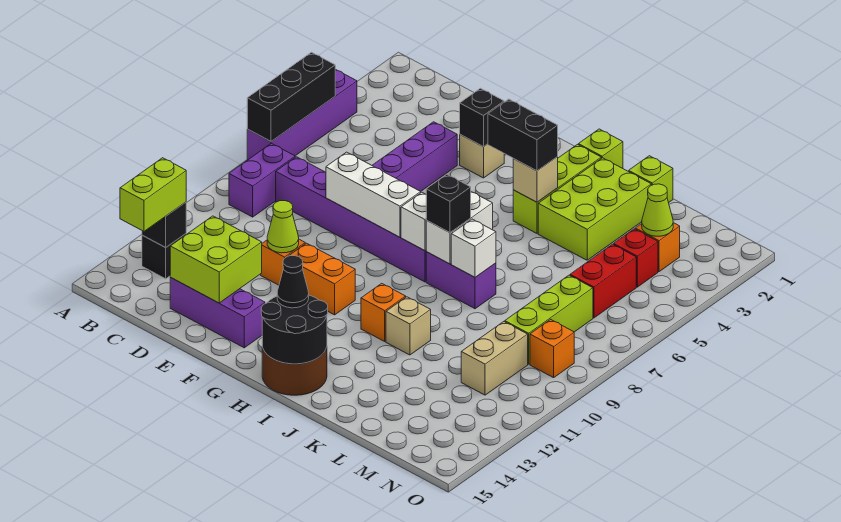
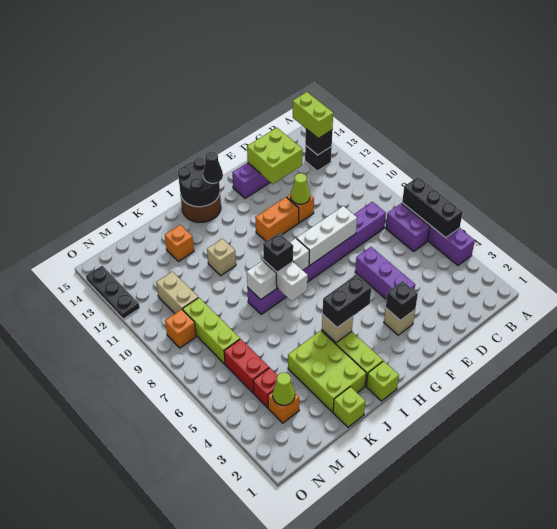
purple brick B8:B9 level 1 -> purple brick B6:B7 level 1
orange brick I11 level 1 -> orange brick K13 level 1
none -> black plate O12:O14 level 1

